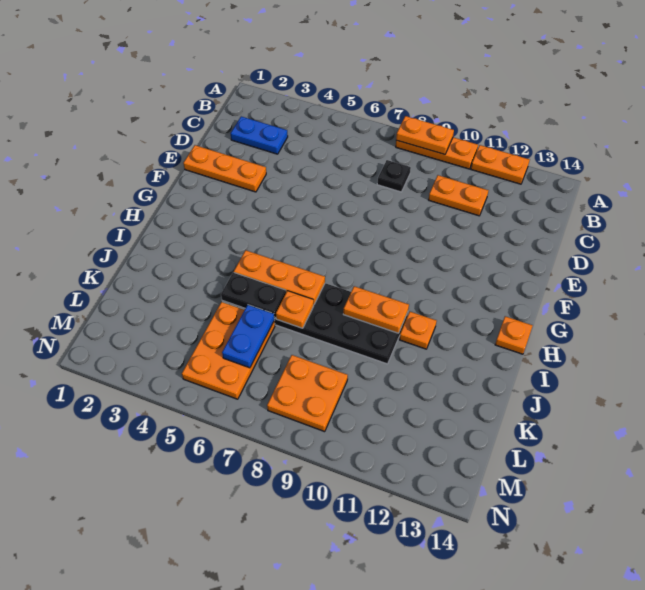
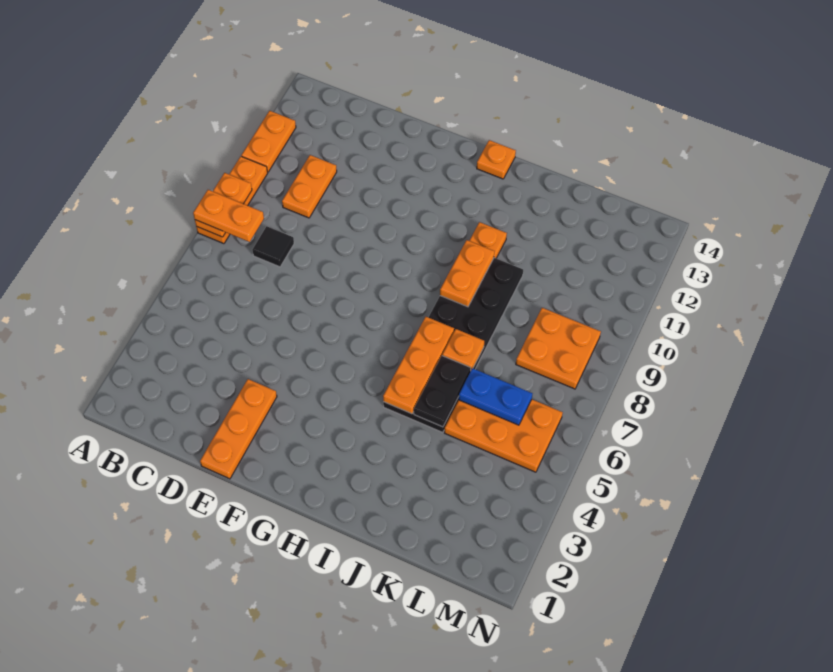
none -> orange plate A8:B8 level 3
blue plate C2:C3 level 1 -> none
black plate C8 level 1 -> black tile C8 level 1

